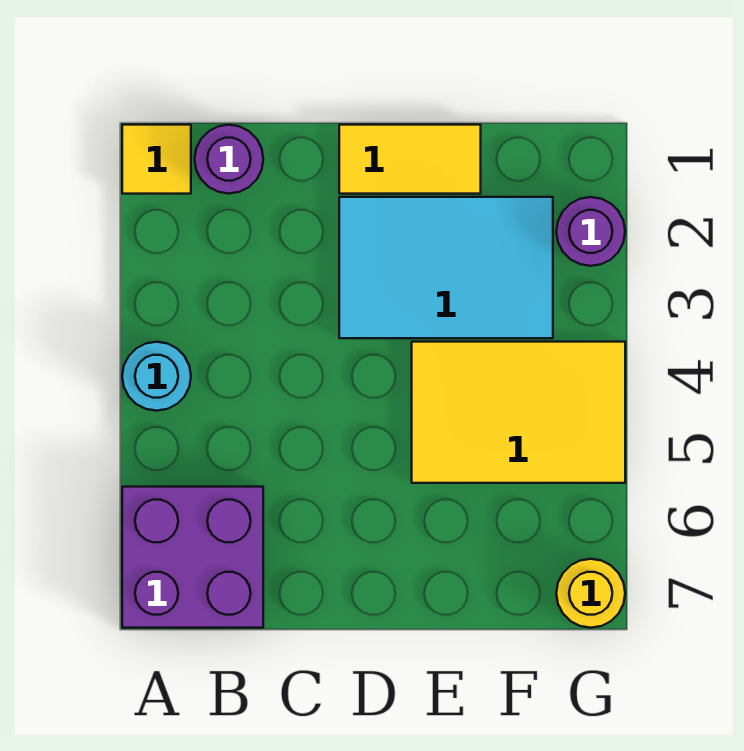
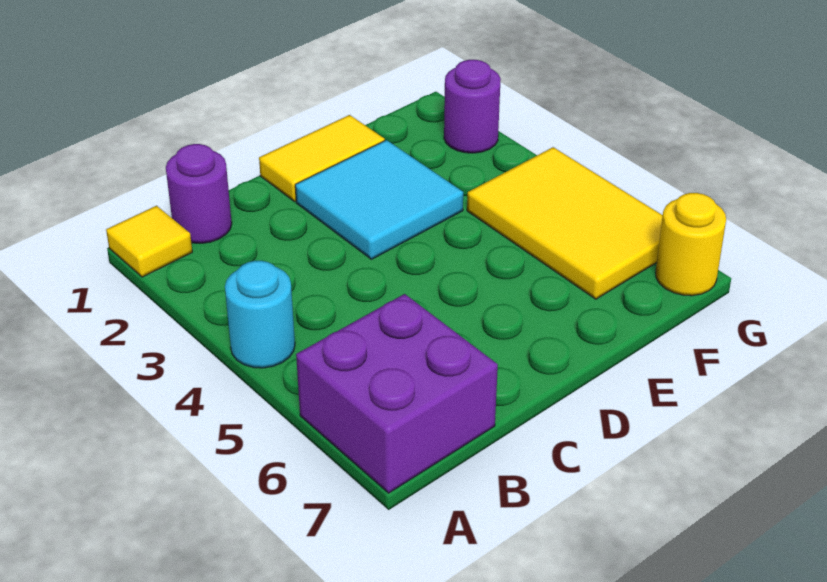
cyan tile D2:F3 level 1 -> cyan tile D2:E3 level 1
yellow tile E4:G5 level 1 -> yellow tile F4:G6 level 1

